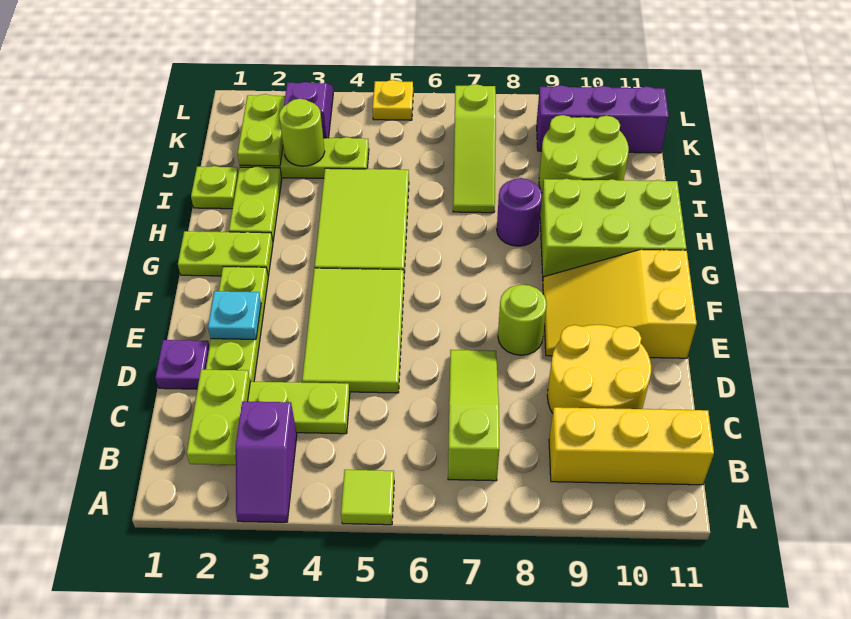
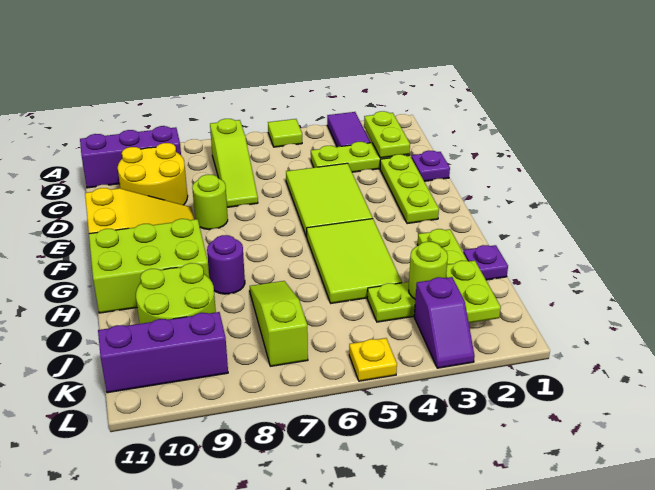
purple slope A3:B3 level 1 top B -> purple tile A3:B3 level 1
yellow brick B9:B11 level 1 -> purple brick B9:B11 level 1
cyan plate E2 level 2 -> none
lime plate G1:G2 level 1 -> none
lime plate I1 level 1 -> purple plate I1 level 1

